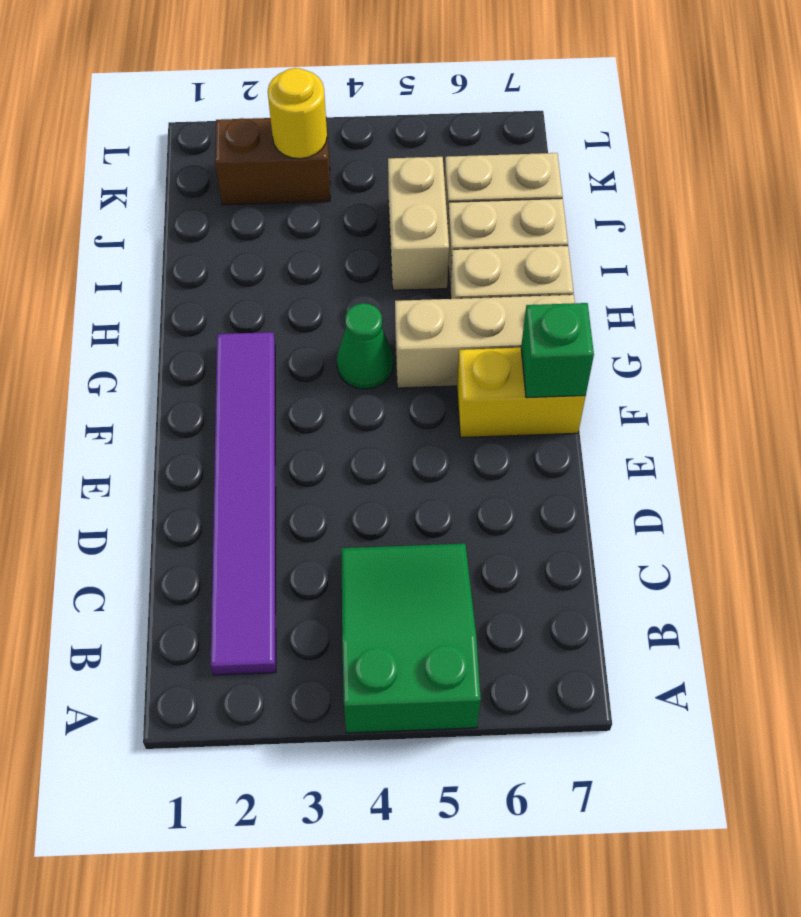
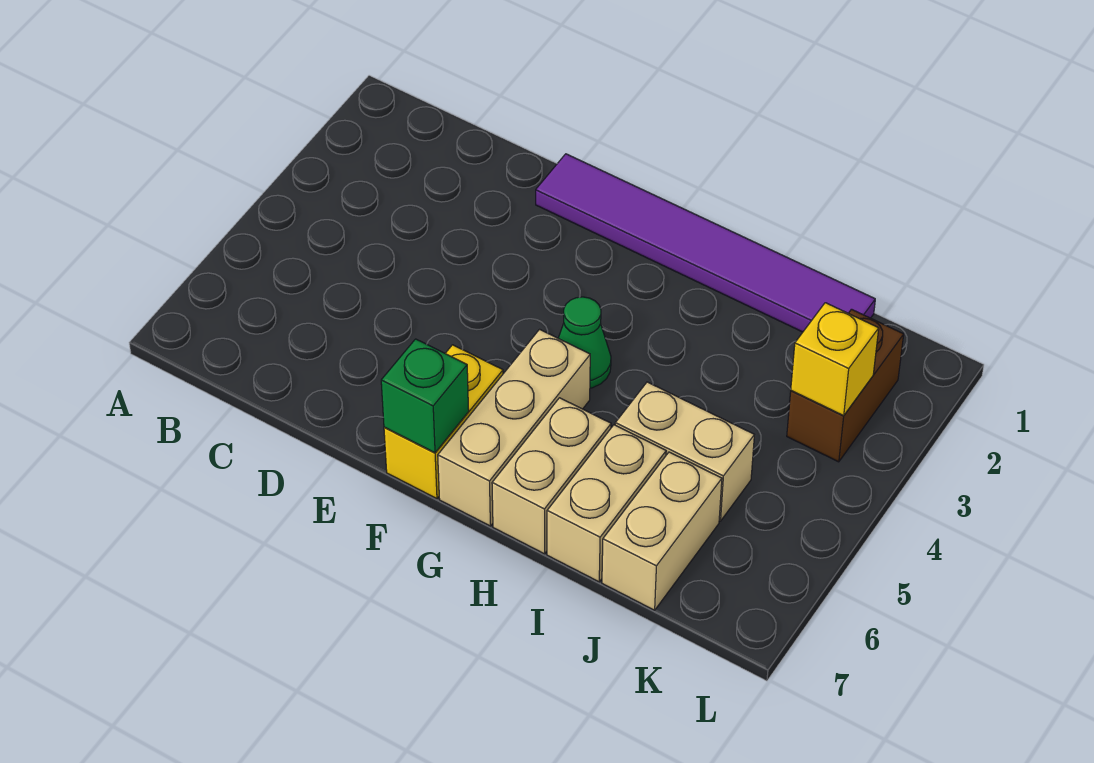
green slope A4:C5 level 1 top A -> none
purple tile B2:G2 level 1 -> purple tile E1:J1 level 1
yellow round brick K3 level 2 -> yellow brick K3 level 2

